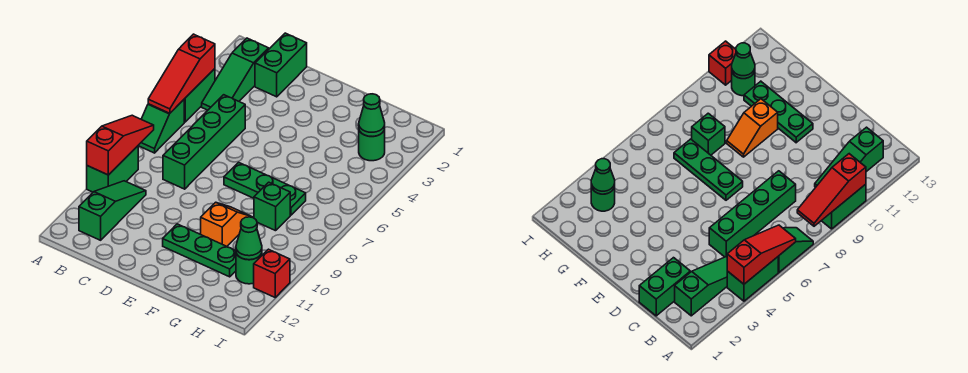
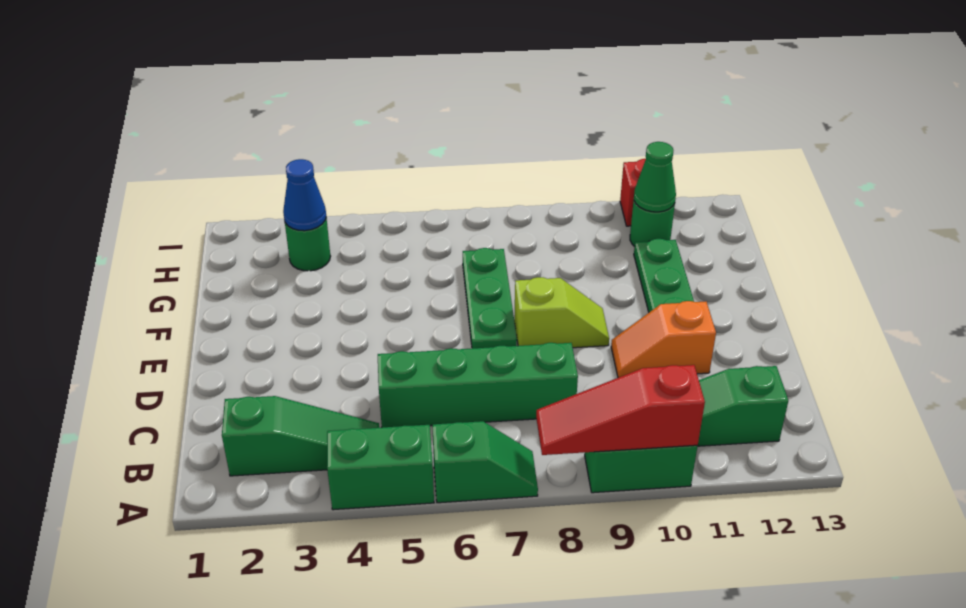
red slope A4:A6 level 2 top 4 -> none
green brick C1:C2 level 1 -> none
none -> lime slope E8:E9 level 1 top 8
orange slope F9:F10 level 1 top 10 -> orange slope D10:D11 level 1 top 11
green brick G8 level 1 -> none
green cone H3 level 2 -> blue cone H3 level 2

